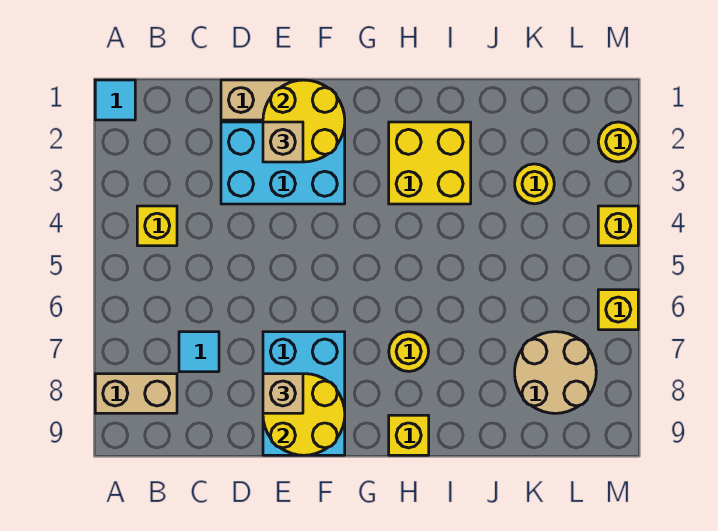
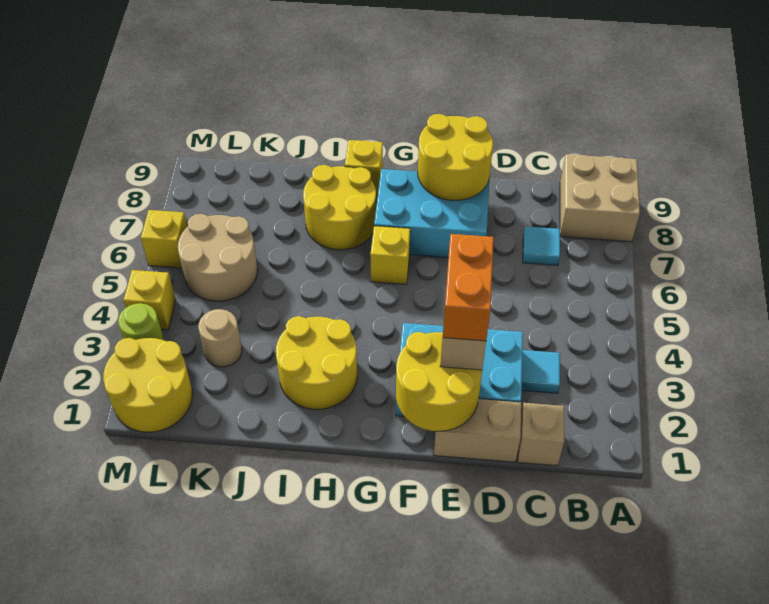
cyan tile A1 level 1 -> cyan tile C3 level 1
tan brick A8:B8 level 1 -> tan brick A8:B9 level 1
yellow brick B4 level 1 -> yellow brick G6 level 1
none -> orange brick E2:E3 level 4
cyan brick E7:F9 level 1 -> cyan brick E7:G8 level 1
tan brick E8 level 3 -> tan brick C1 level 1
yellow brick H2:I3 level 1 -> yellow round brick H2:I3 level 1
yellow round brick H7 level 1 -> yellow round brick H7:I8 level 1
yellow round brick K3 level 1 -> tan round brick K3 level 1
tan round brick K7:L8 level 1 -> tan round brick K5:L6 level 1
yellow round brick M2 level 1 -> yellow round brick L1:M2 level 1
none -> lime round brick M3 level 1

